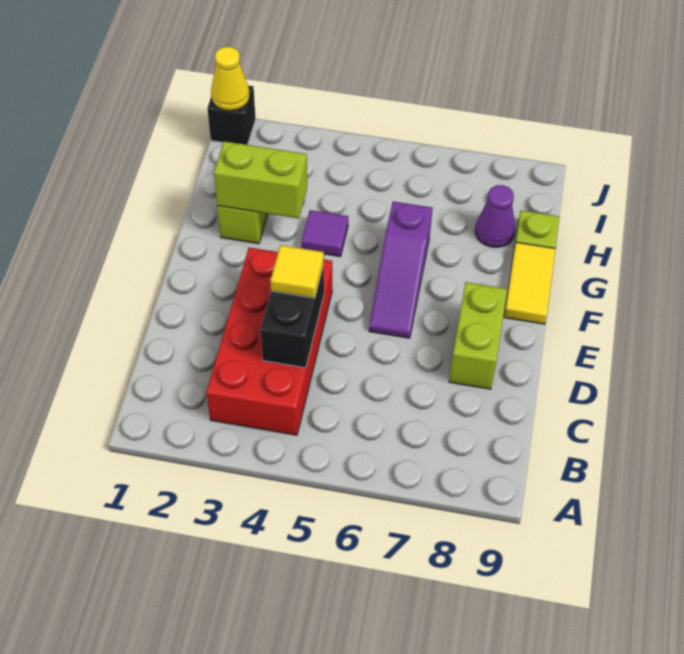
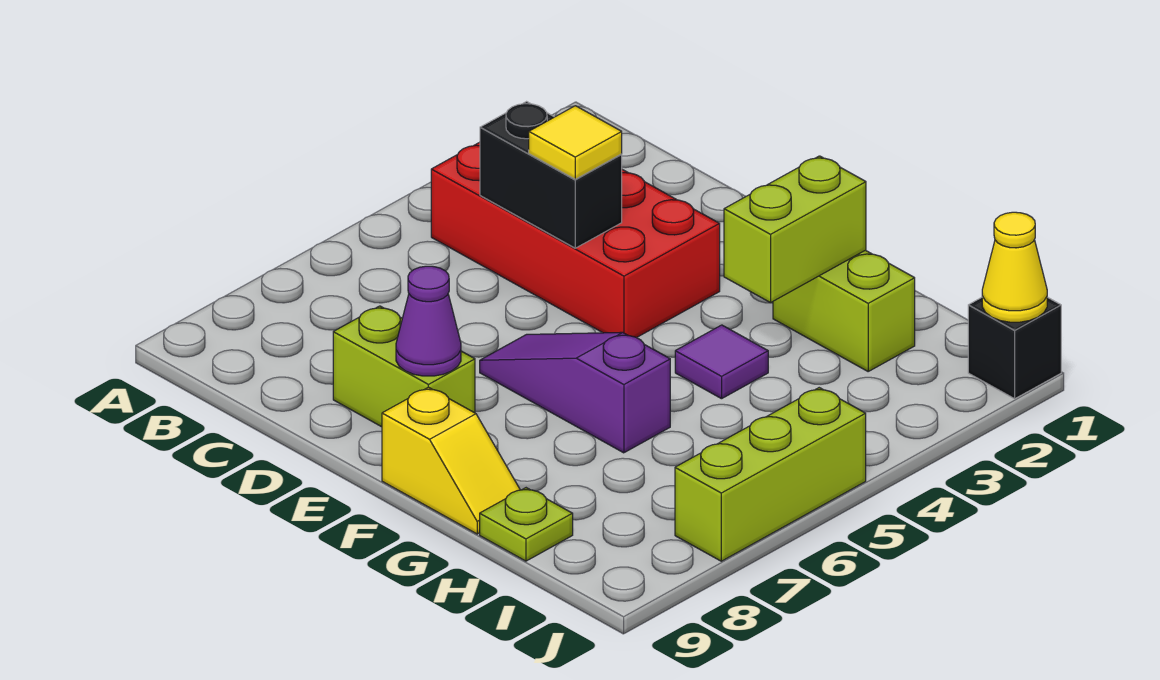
yellow tile F9:G9 level 1 -> yellow slope F9:G9 level 1 top F
purple cone H8 level 1 -> purple cone E8 level 2
none -> lime brick J5:J7 level 1

